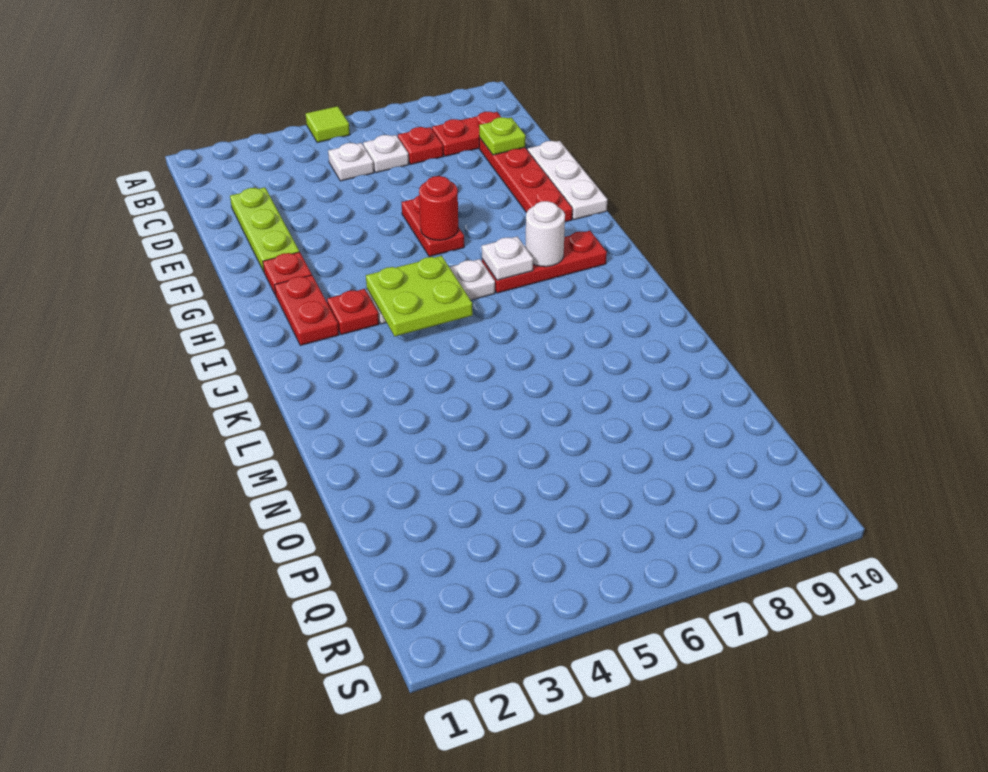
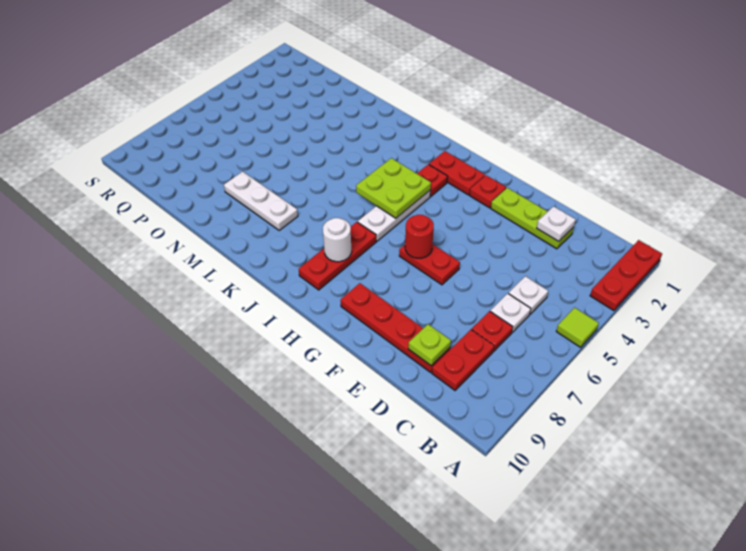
none -> red plate A1:A3 level 1
white plate E10:G10 level 1 -> white plate L8:N8 level 1
white plate I7 level 2 -> white plate D2 level 2

